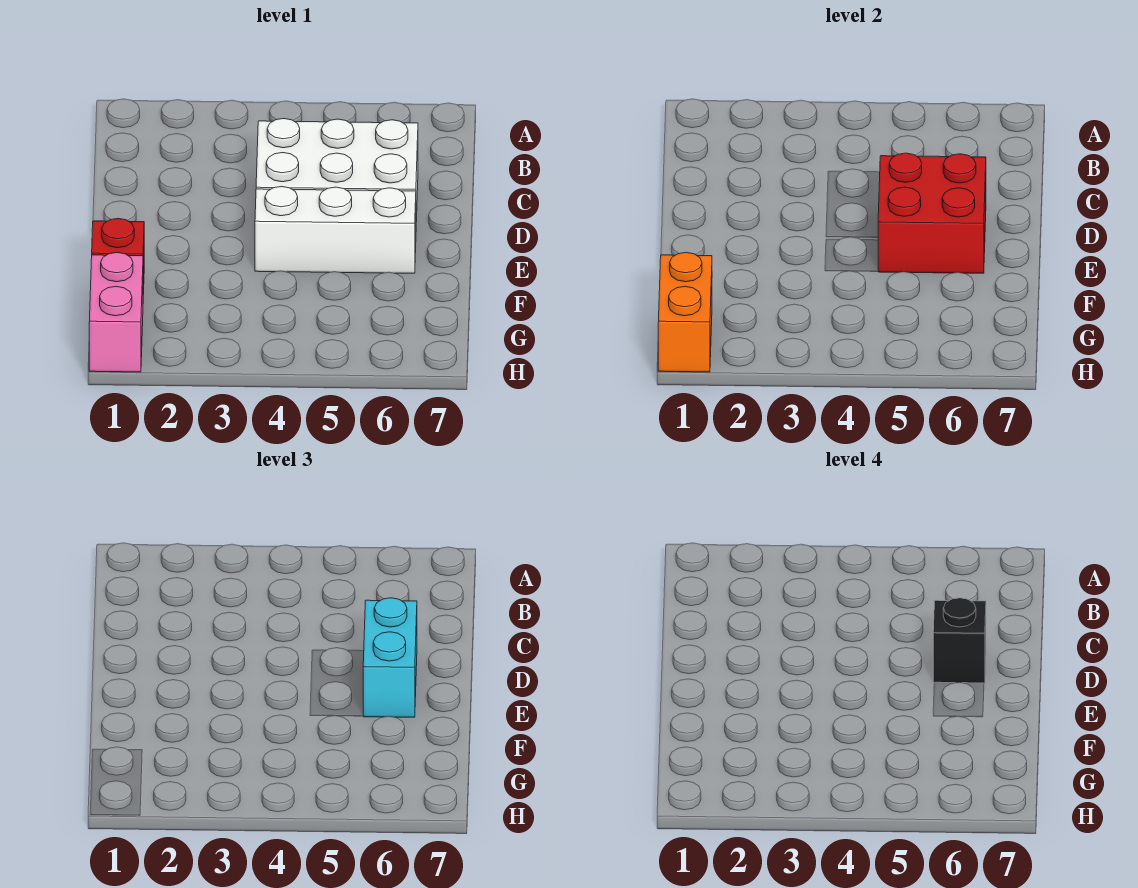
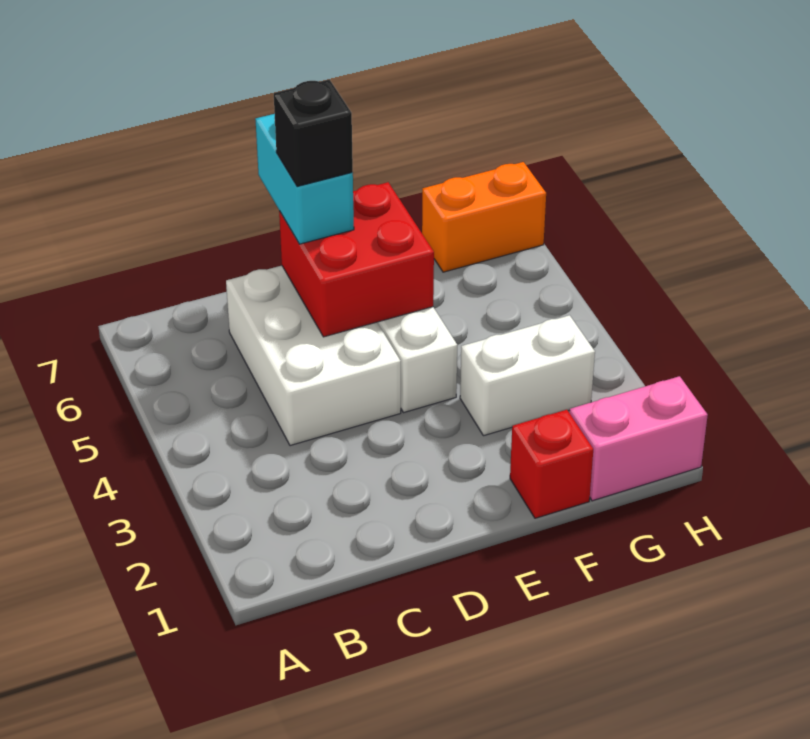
cyan brick D6:E6 level 3 -> cyan brick D6:D7 level 3
none -> white brick F3:G3 level 1
orange brick G1:H1 level 2 -> orange brick G7:H7 level 1

